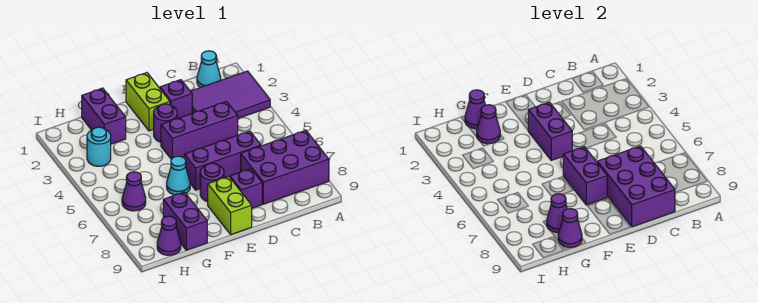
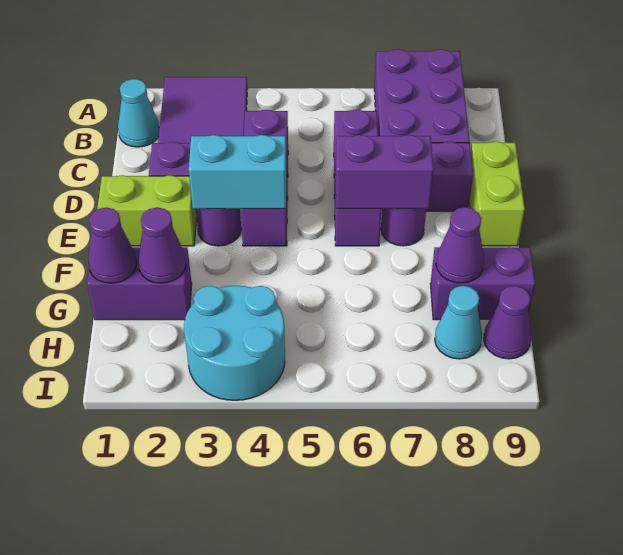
purple brick C7:D9 level 2 -> none
purple brick E3:E4 level 2 -> cyan brick E3:E4 level 2
lime brick E8:E9 level 1 -> lime brick D9:E9 level 1
cyan cone F6 level 1 -> cyan cone H8 level 1
purple cone G9 level 2 -> none
cyan round brick H3 level 1 -> cyan round brick H3:I4 level 1
purple cone H6 level 1 -> none

